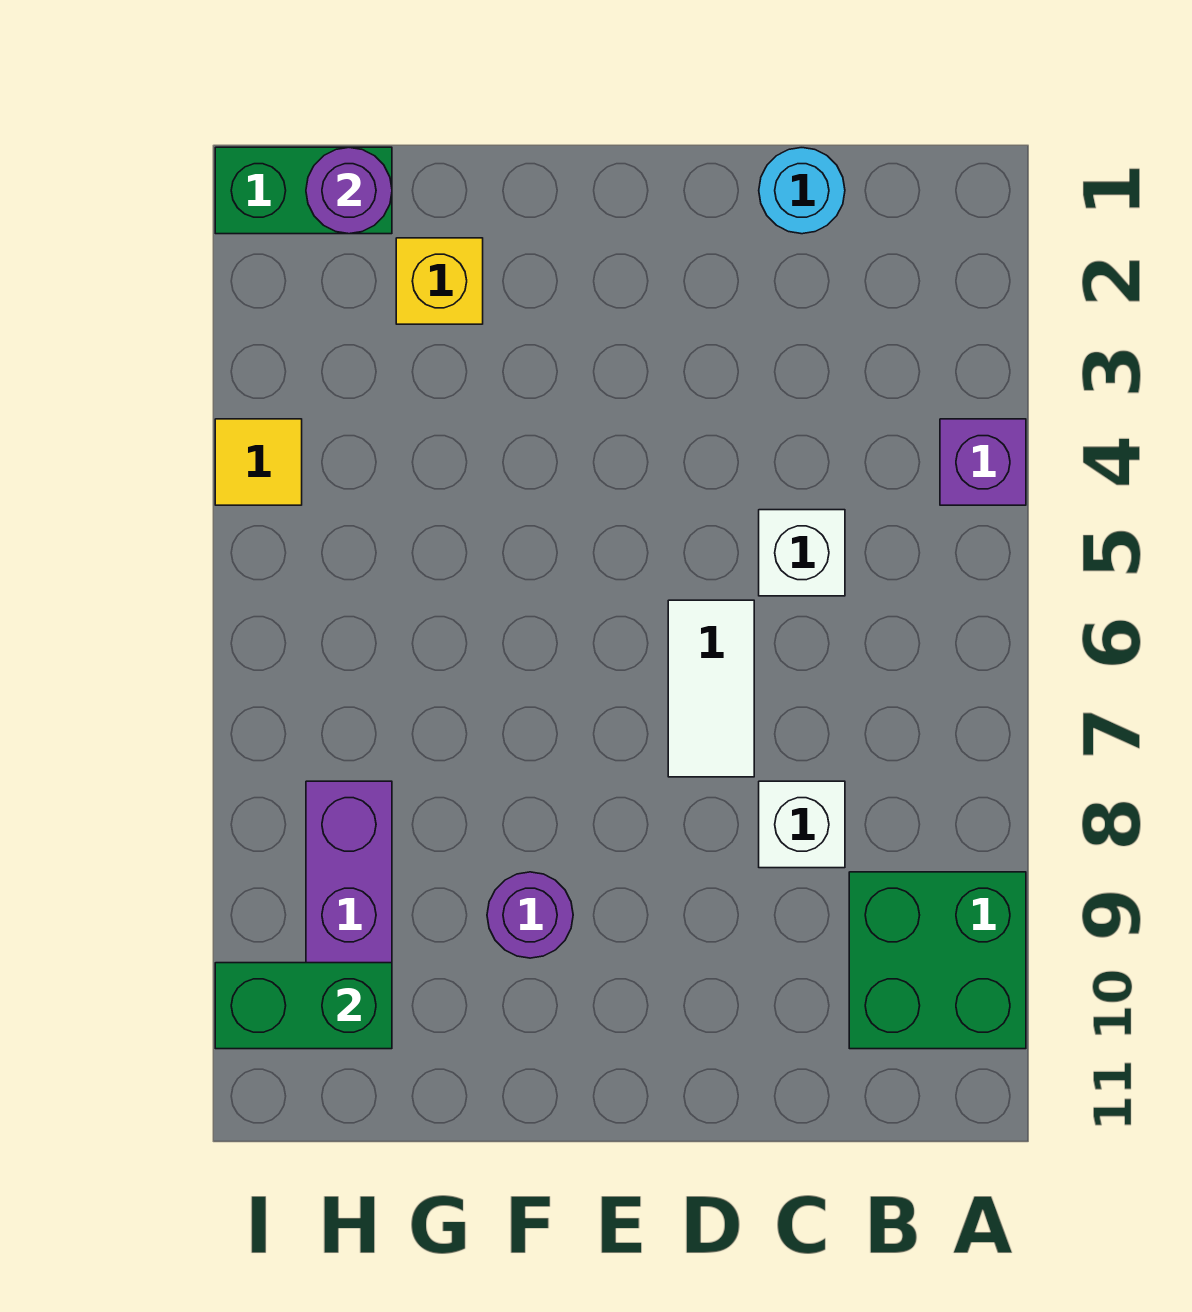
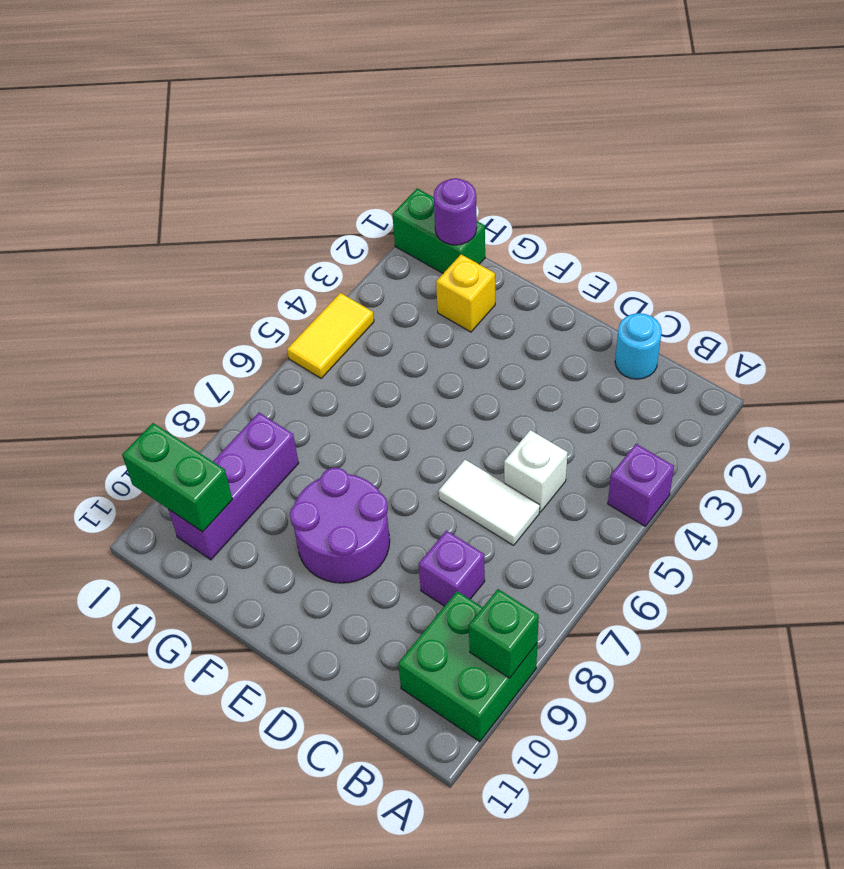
none -> green brick A9 level 2
white brick C8 level 1 -> purple brick C8 level 1
white tile D6:D7 level 1 -> white tile C6:D6 level 1
purple round brick F9 level 1 -> purple round brick E8:F9 level 1
yellow tile I4 level 1 -> yellow tile I4:I5 level 1

